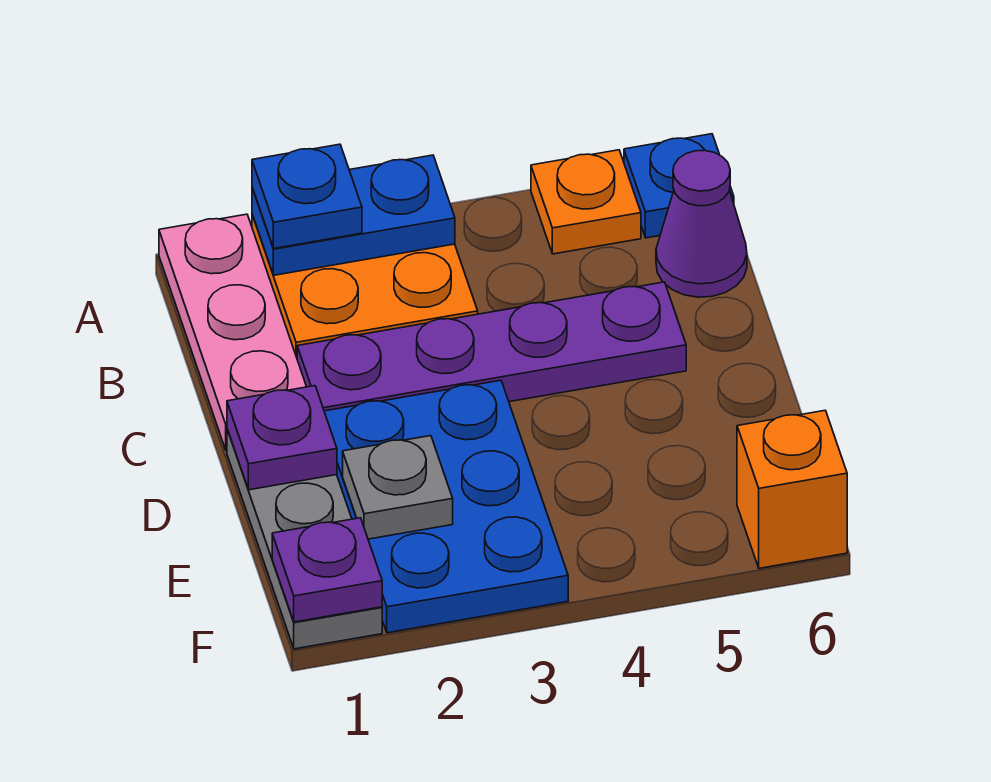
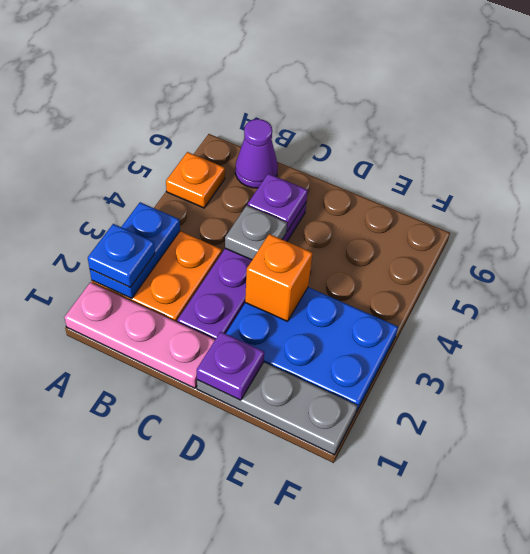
blue plate A6 level 1 -> none
grey plate E2 level 2 -> grey plate C4 level 2
purple plate F1 level 2 -> purple plate C5 level 2
orange brick F6 level 1 -> orange brick D3 level 2

